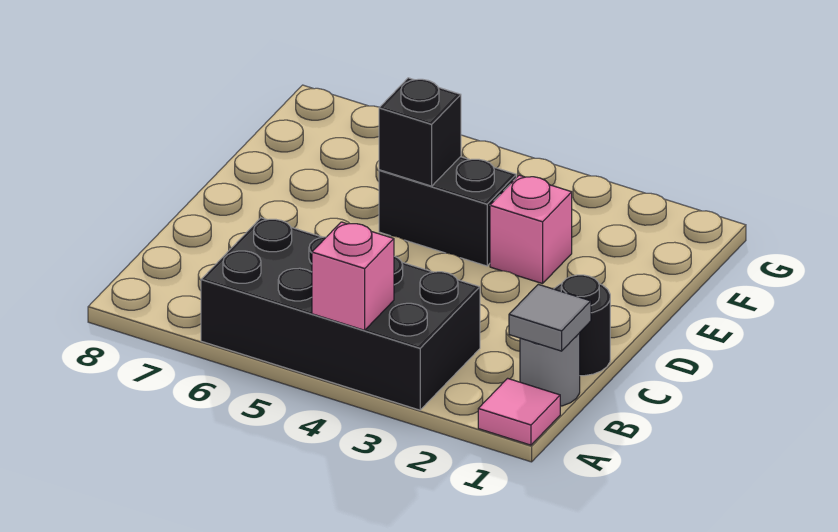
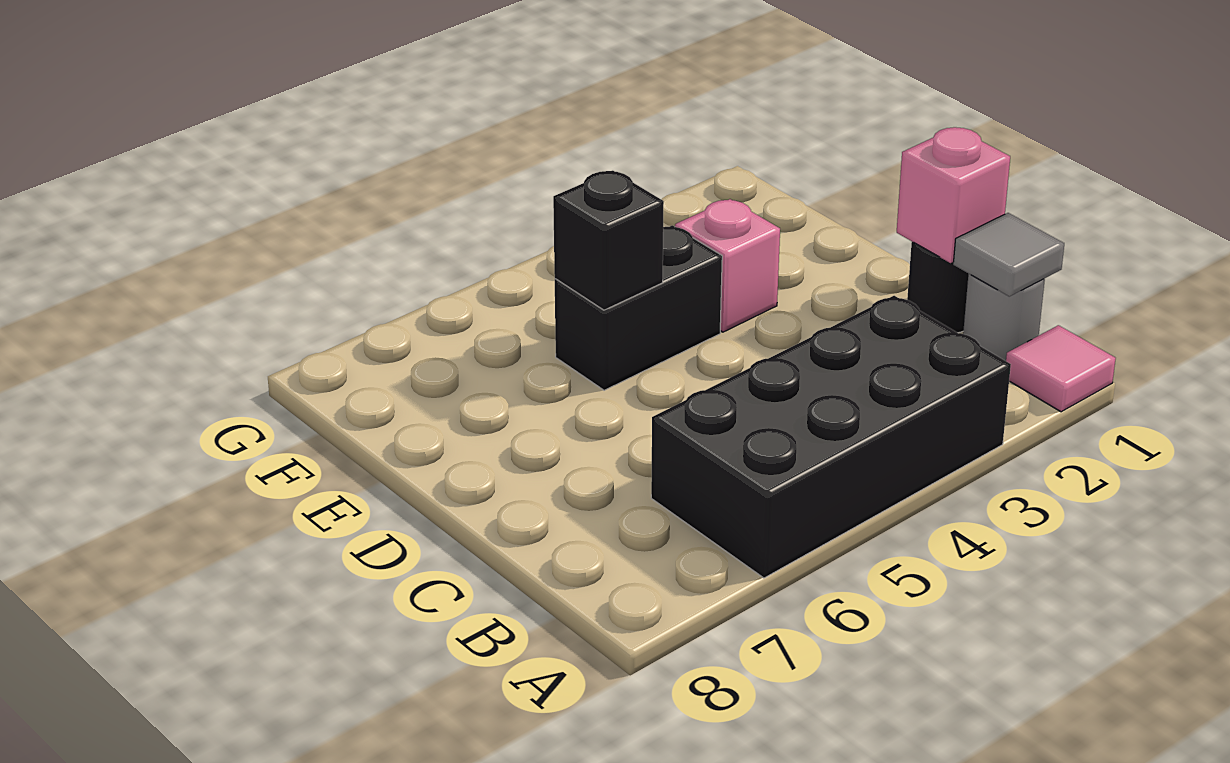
pink brick A4 level 2 -> pink brick C1 level 2

